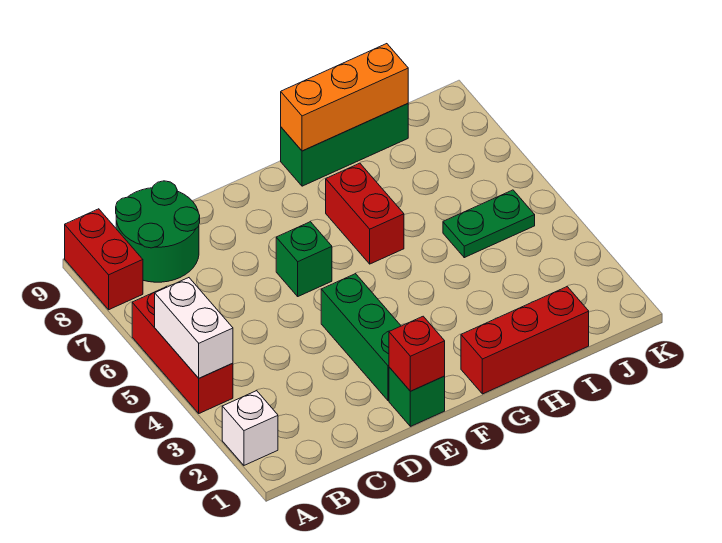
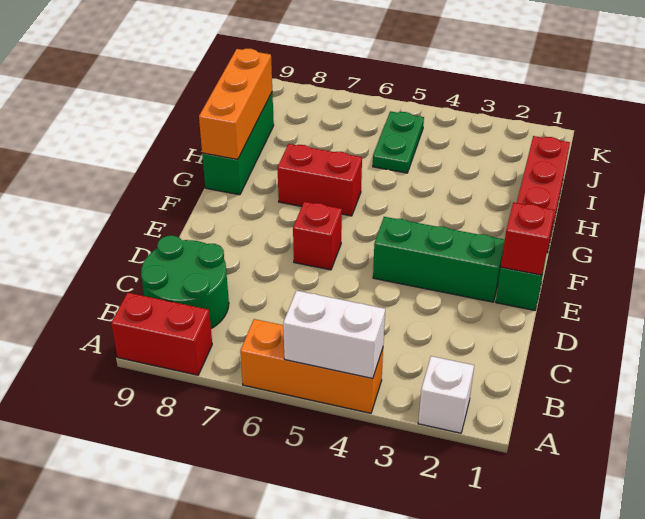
red brick A4:A6 level 1 -> orange brick A4:A6 level 1
green brick E6 level 1 -> red brick E6 level 1

